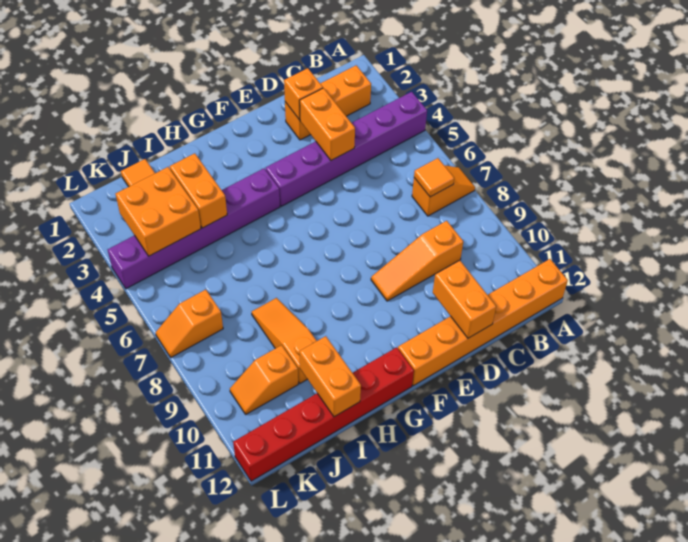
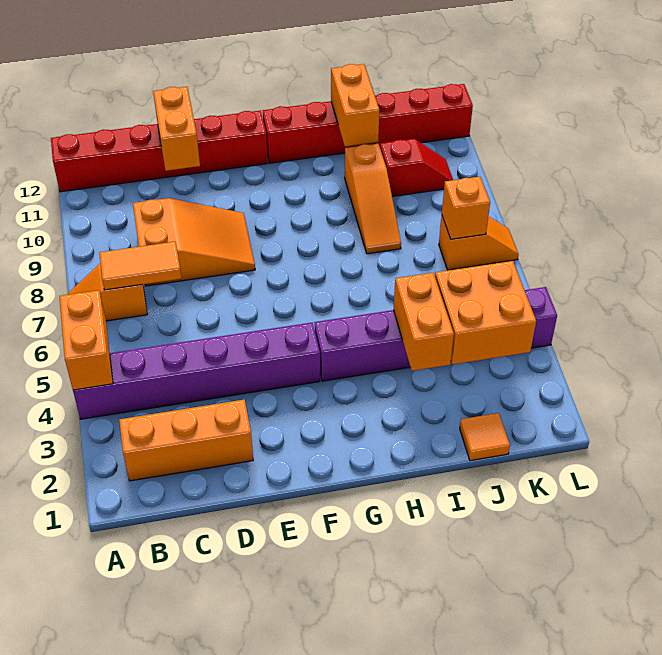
orange brick A12:F12 level 1 -> red brick A12:F12 level 1
orange tile B7 level 2 -> orange tile B7:C7 level 2
orange slope C9:E9 level 1 top C -> orange slope C8:E9 level 1 top C
orange brick D2 level 2 -> orange brick K7 level 2
orange brick D3:D4 level 2 -> orange brick A4:A5 level 2
orange slope J10:K10 level 1 top J -> red slope J10:K10 level 1 top J

